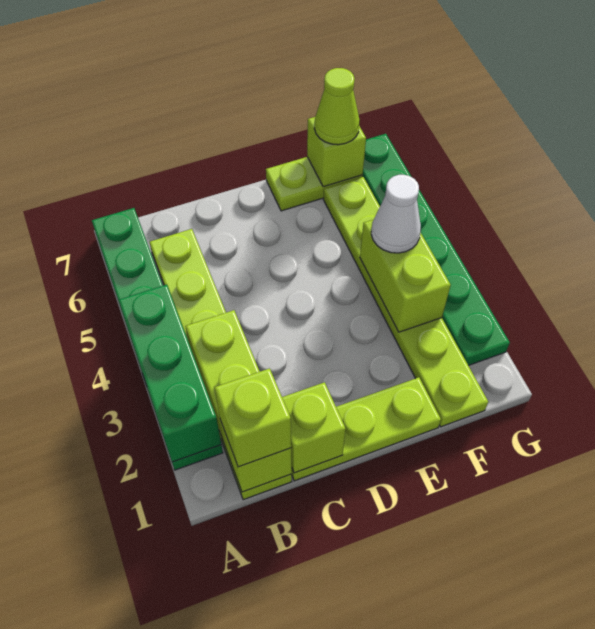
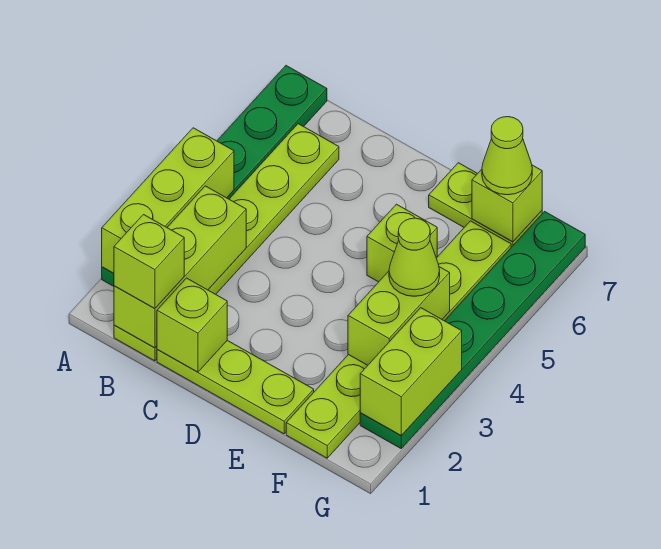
green brick A2:A4 level 2 -> lime brick A2:A4 level 2
none -> lime brick E5 level 1
white cone F4 level 3 -> lime cone F4 level 3
none -> lime brick G2:G3 level 2

